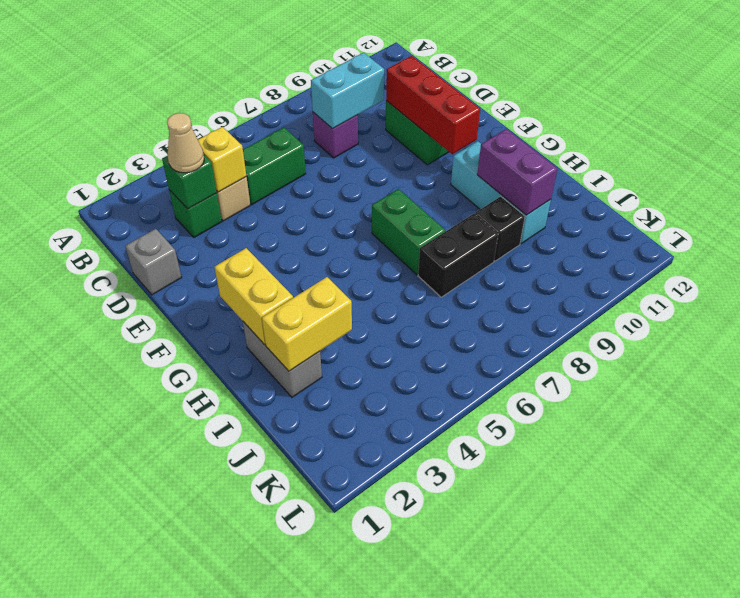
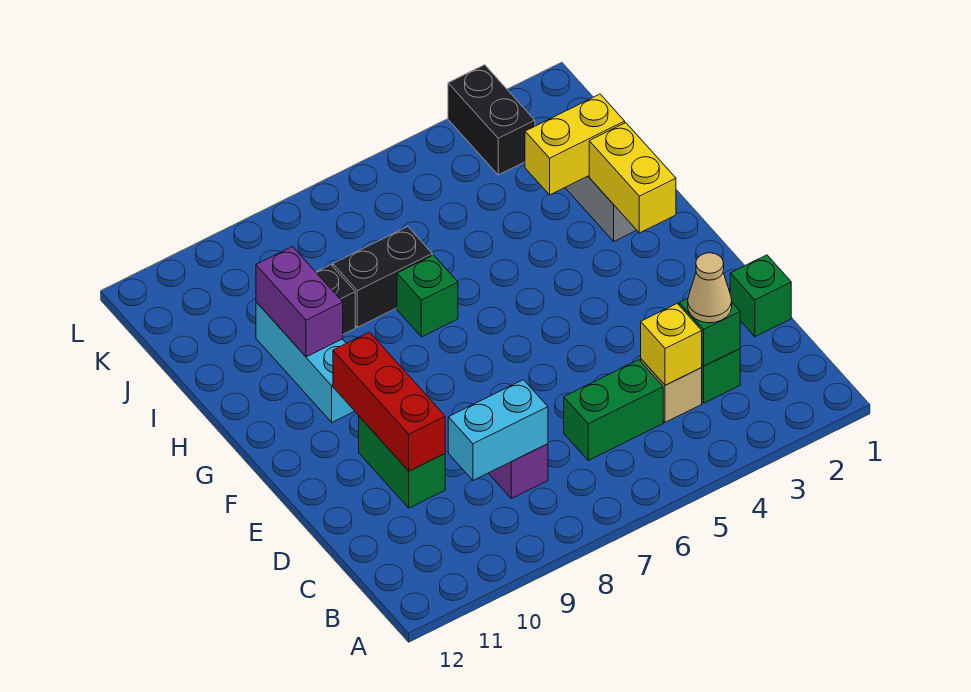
grey brick D1 level 1 -> green brick D1 level 1
green brick G7:H7 level 1 -> green brick H7 level 1
none -> black brick K3:L3 level 1

